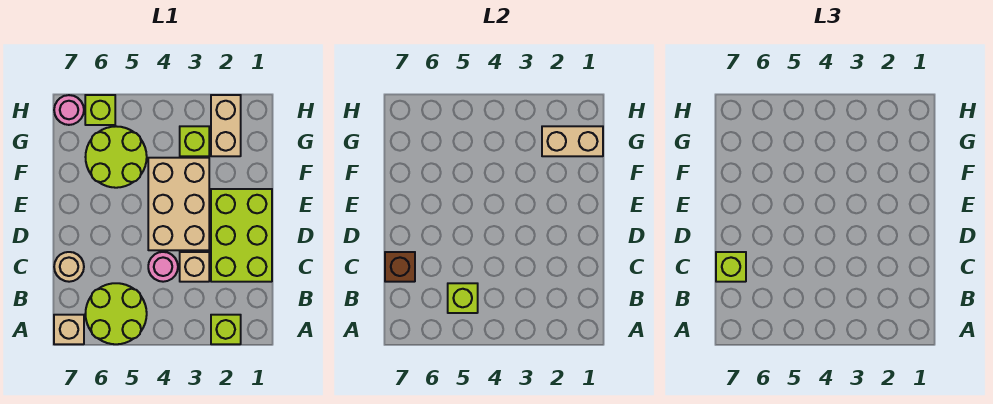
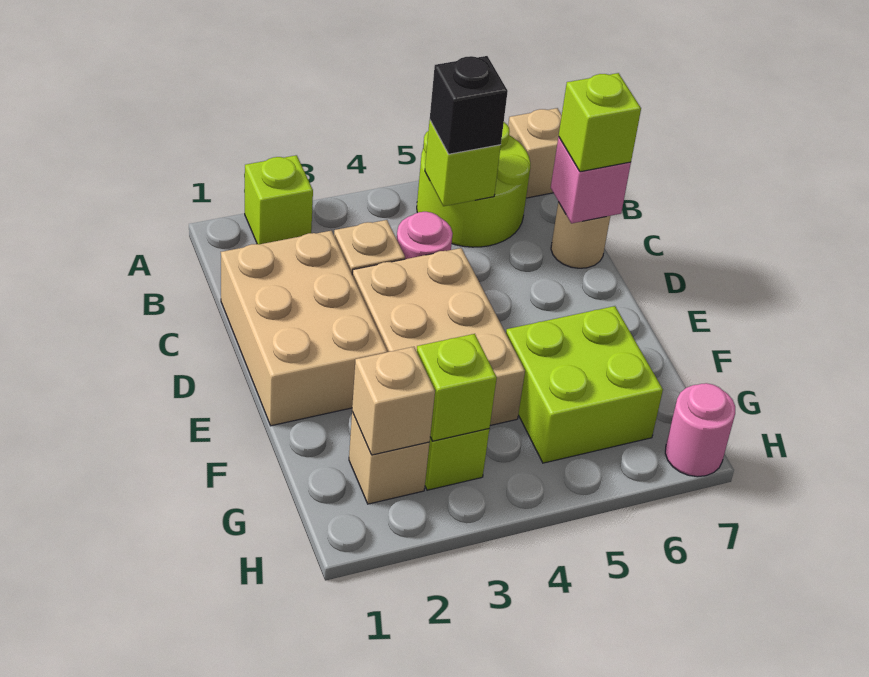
none -> black brick B5 level 3
lime brick C1:E2 level 1 -> tan brick C1:E2 level 1
brown brick C7 level 2 -> pink brick C7 level 2
lime round brick F5:G6 level 1 -> lime brick F5:G6 level 1
tan brick G1:G2 level 2 -> tan brick G2 level 2
tan brick G2:H2 level 1 -> tan brick G2 level 1
lime brick H6 level 1 -> lime brick G3 level 2

